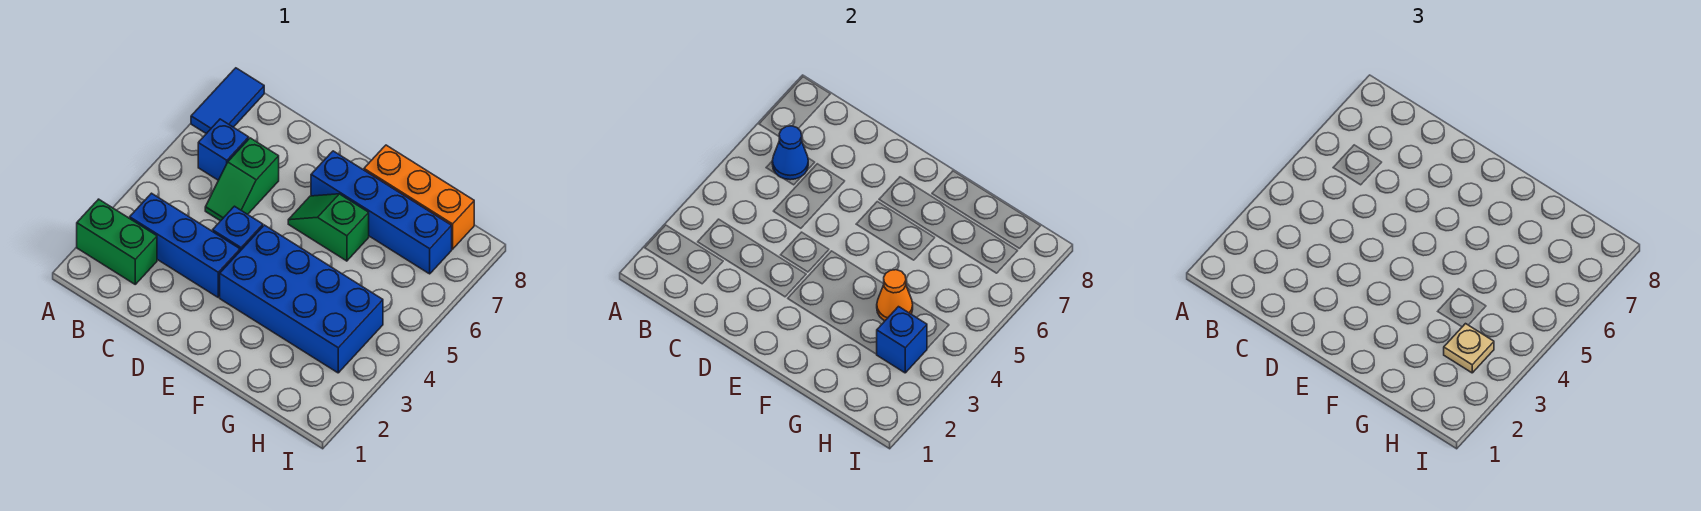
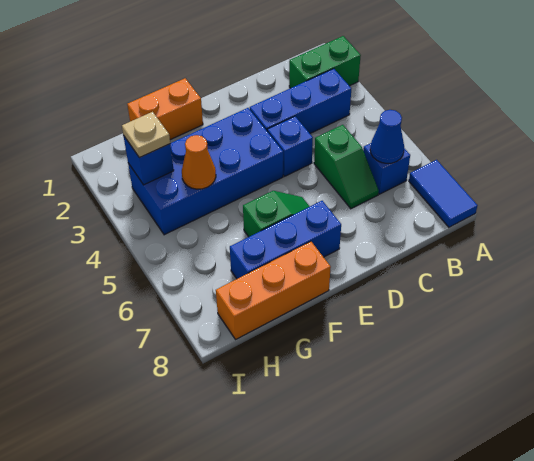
green slope C5:C6 level 1 top 6 -> green slope C5:C6 level 1 top 5
blue brick E7:H7 level 1 -> blue brick E7:G7 level 1
none -> orange brick F1:G1 level 1

